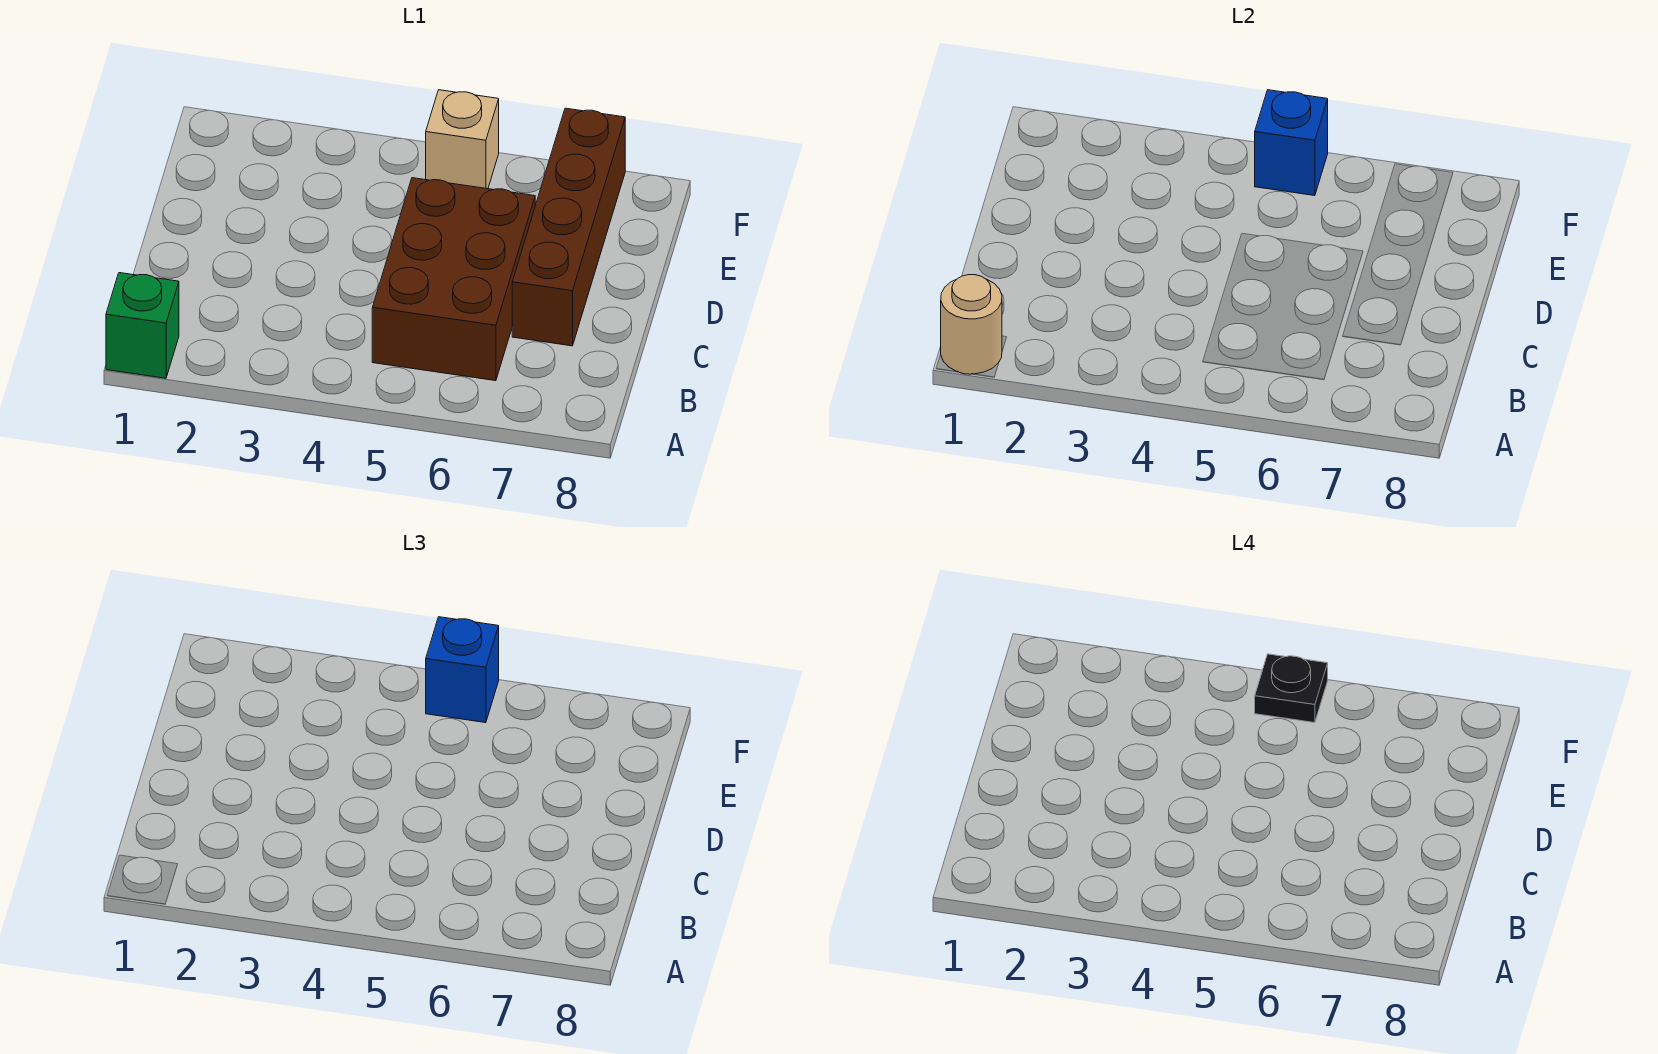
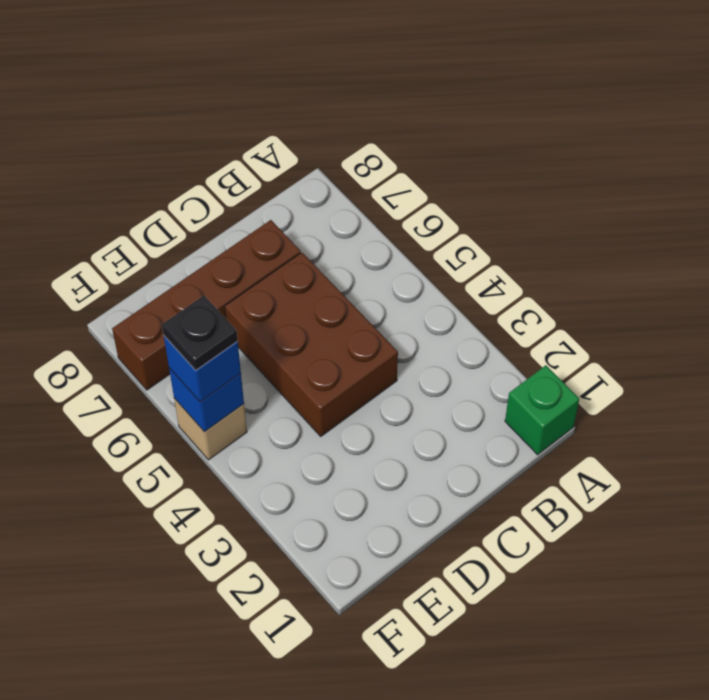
tan round brick A1 level 2 -> none
brown brick B5:D6 level 1 -> brown brick C4:D6 level 1

